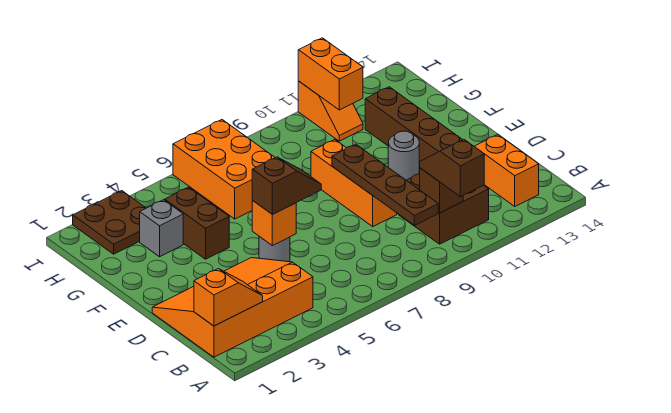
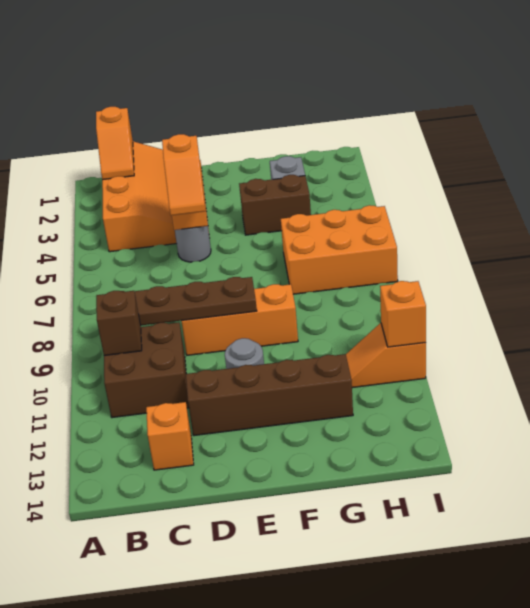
brown slope A10:B10 level 3 top A -> none
orange brick B13:C13 level 1 -> orange brick C13 level 1
brown slope D5:D6 level 3 top 5 -> orange slope D5:D6 level 3 top 5
brown plate H2:I3 level 1 -> none
orange brick H11:I11 level 2 -> orange brick I11 level 2

